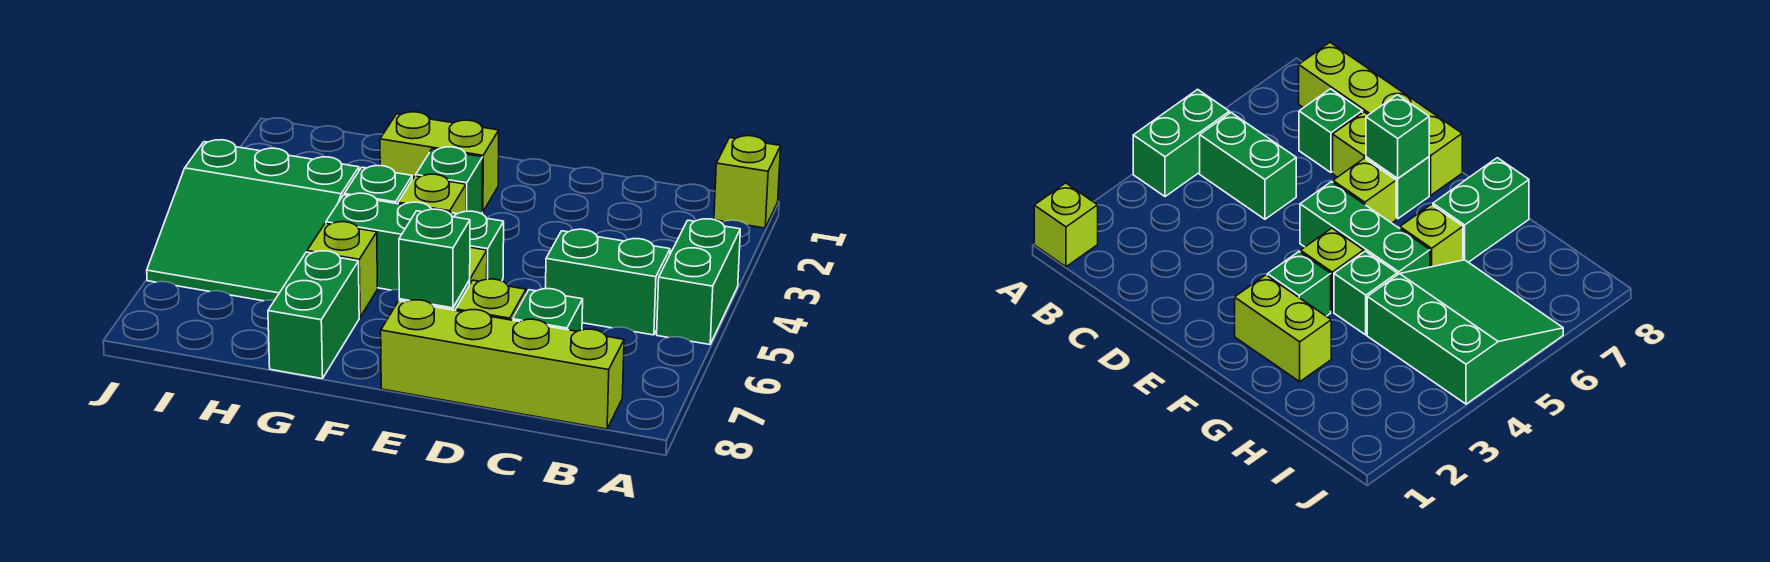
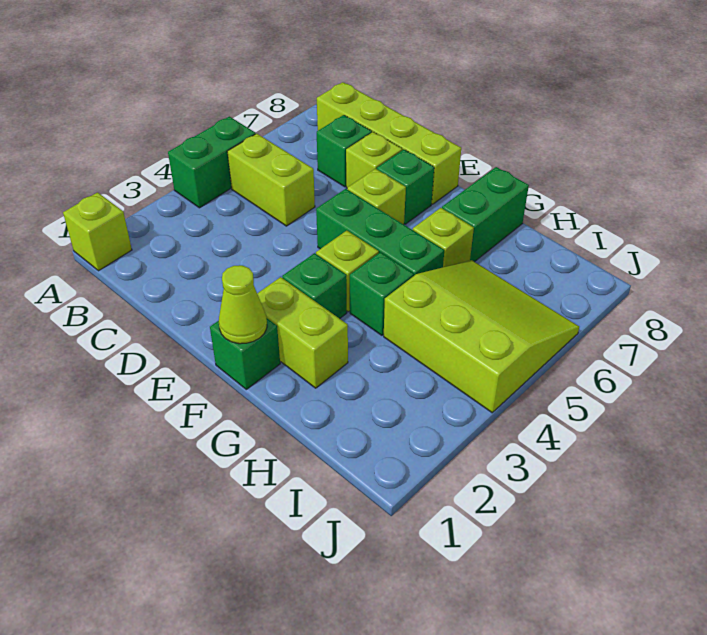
green brick B5:C5 level 1 -> lime brick B5:C5 level 1
green brick E7 level 2 -> green brick F1 level 1
none -> lime cone F1 level 2
green slope H4:J6 level 1 top 4 -> lime slope H4:J6 level 1 top 4

